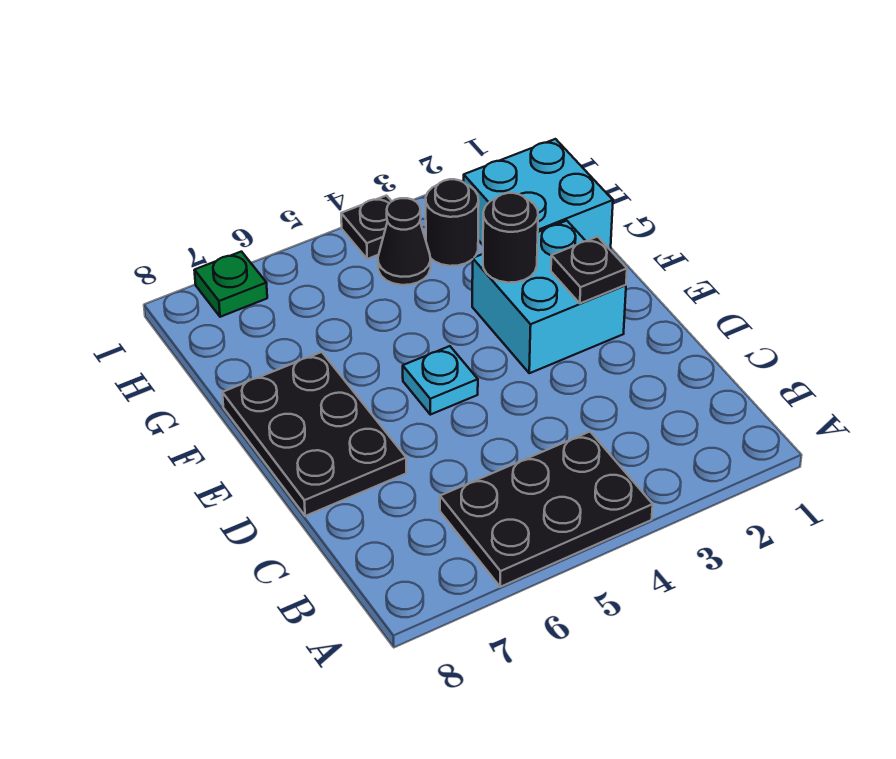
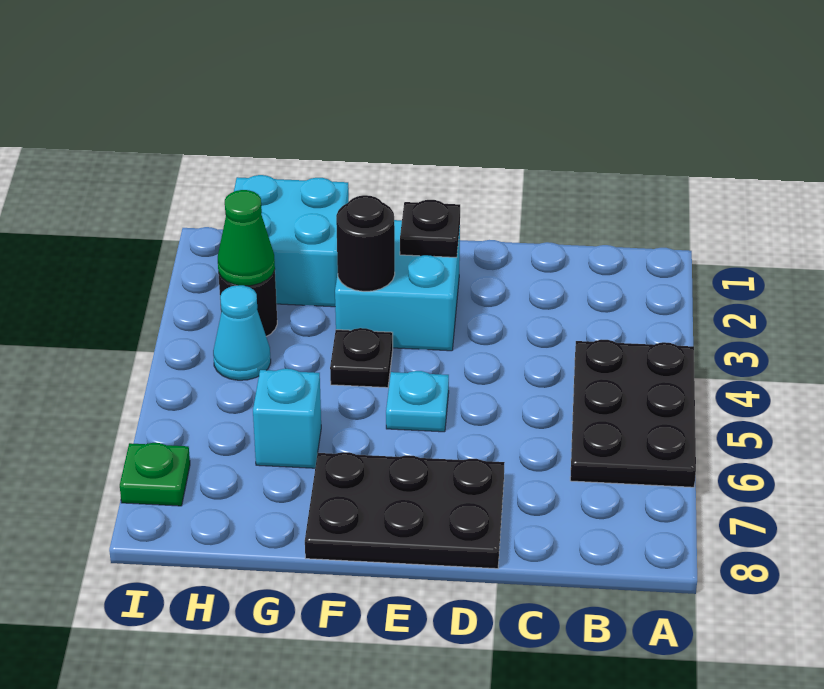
none -> cyan brick G6 level 1
none -> green cone H3 level 2
black cone H4 level 1 -> cyan cone H4 level 1
black plate I4 level 1 -> black plate F4 level 1

